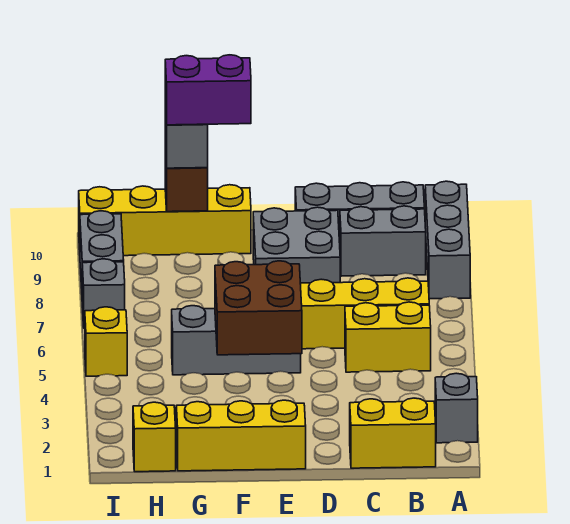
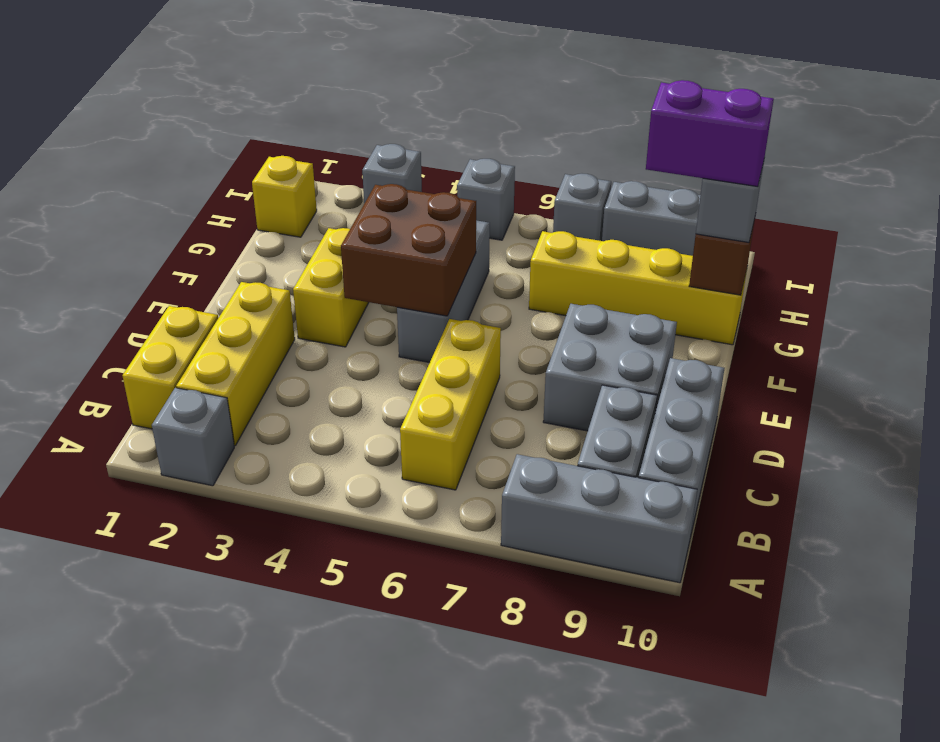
yellow brick B5:C5 level 1 -> yellow brick E3:F3 level 1
yellow brick E1:G1 level 1 -> yellow brick B2:D2 level 1
yellow brick F10:I10 level 1 -> yellow brick G7:G10 level 1
purple brick F10:G10 level 4 -> purple brick G9:G10 level 4
none -> grey brick I3 level 1
yellow brick I5 level 1 -> grey brick I5 level 1

